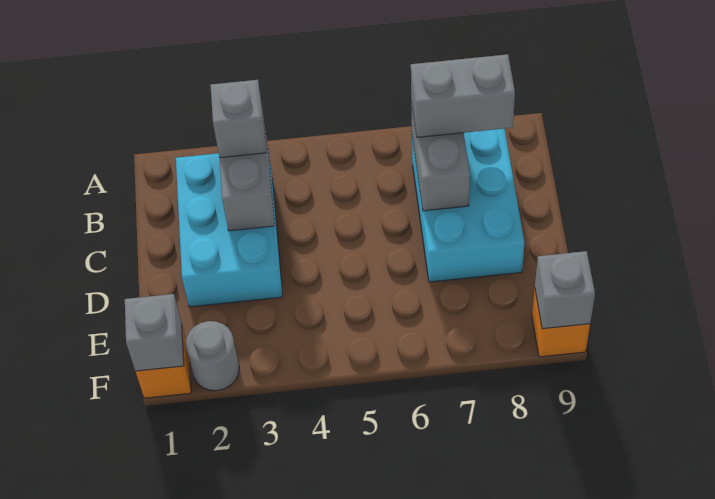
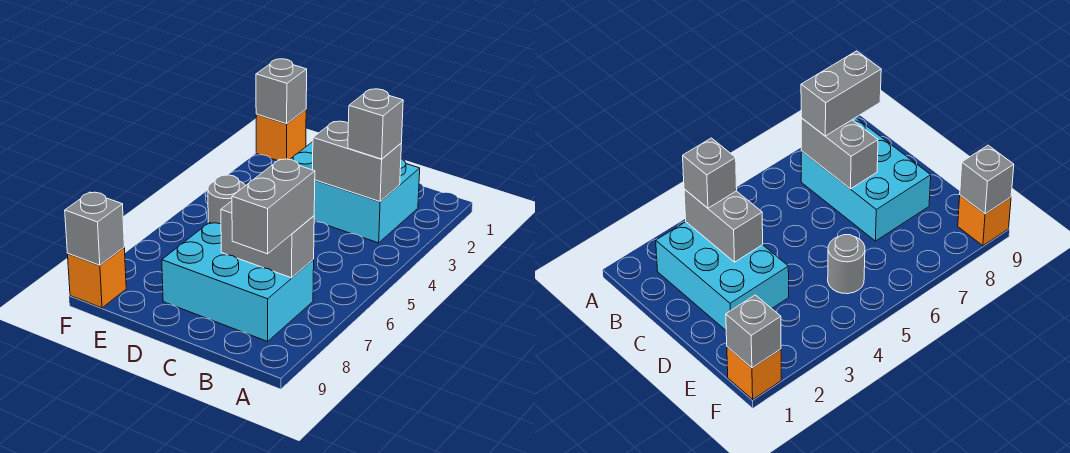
grey round brick F2 level 1 -> grey round brick E5 level 1

